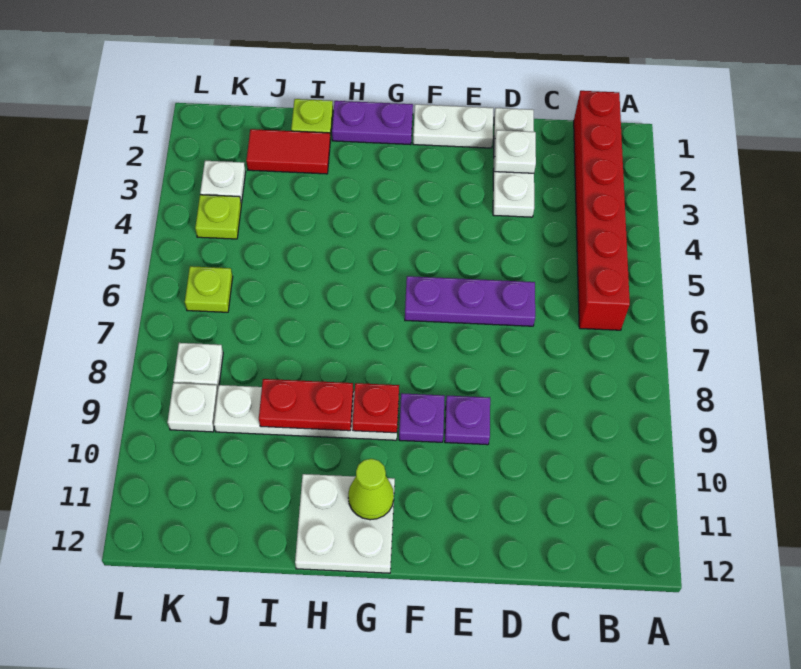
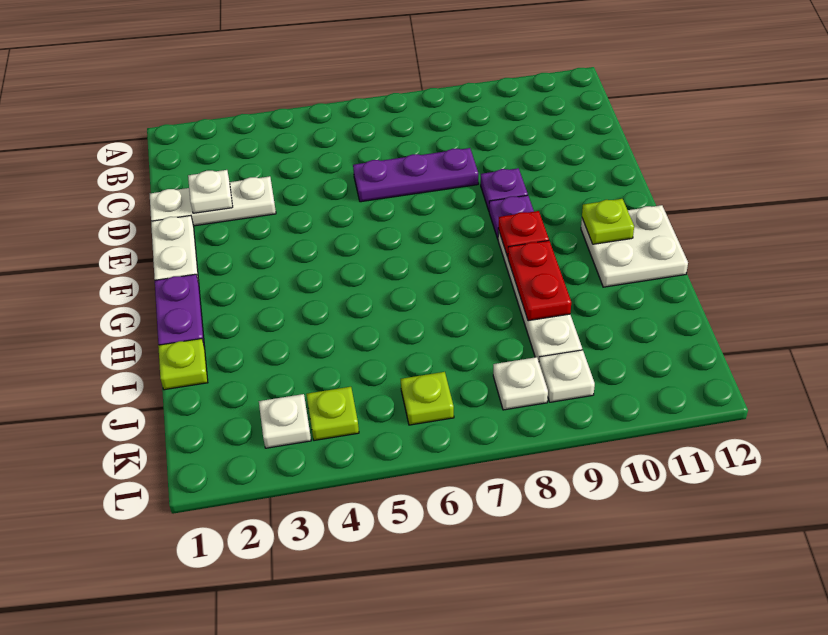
red brick B1:B6 level 1 -> none
purple plate D6:F6 level 1 -> purple plate D6:D8 level 1
lime cone G11 level 2 -> lime plate G11 level 2
red tile I2:J2 level 1 -> none

